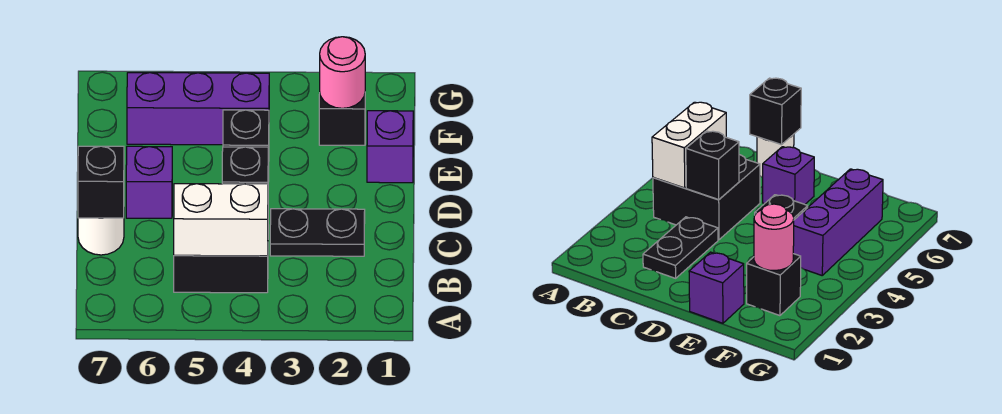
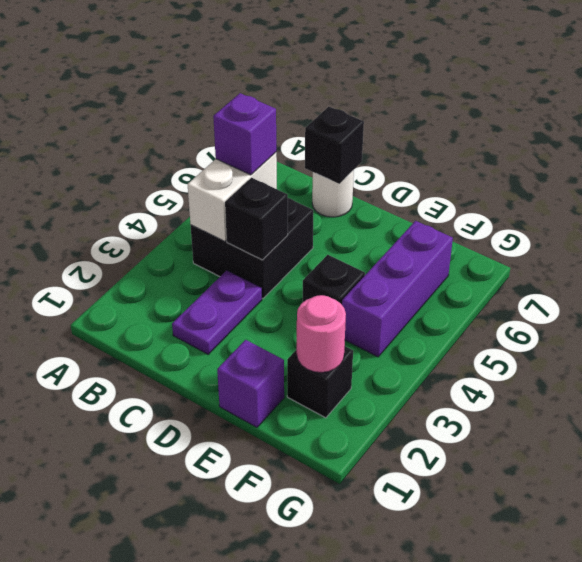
black plate C2:C3 level 1 -> purple plate C2:C3 level 1
purple brick D6 level 1 -> purple brick B5 level 3

